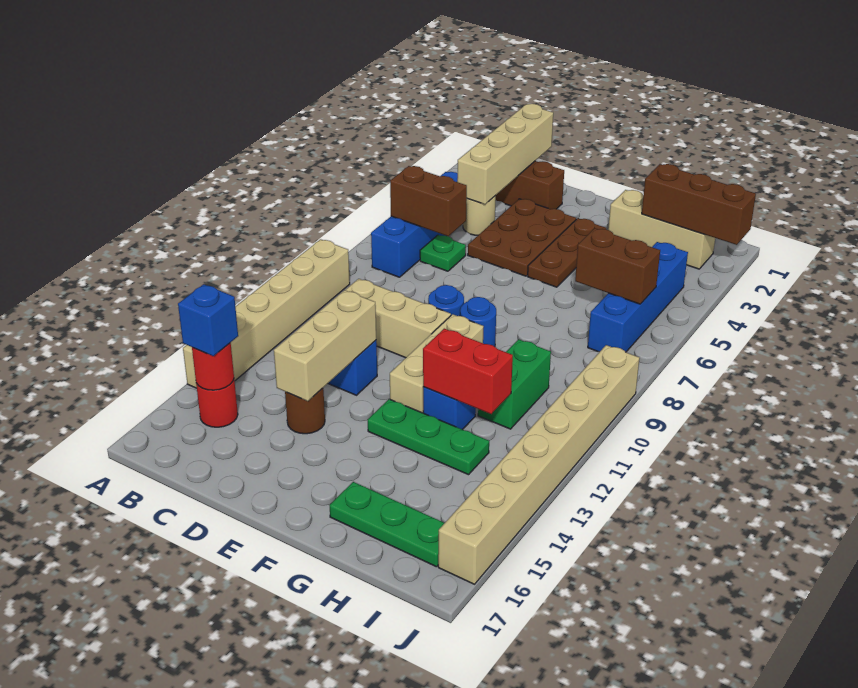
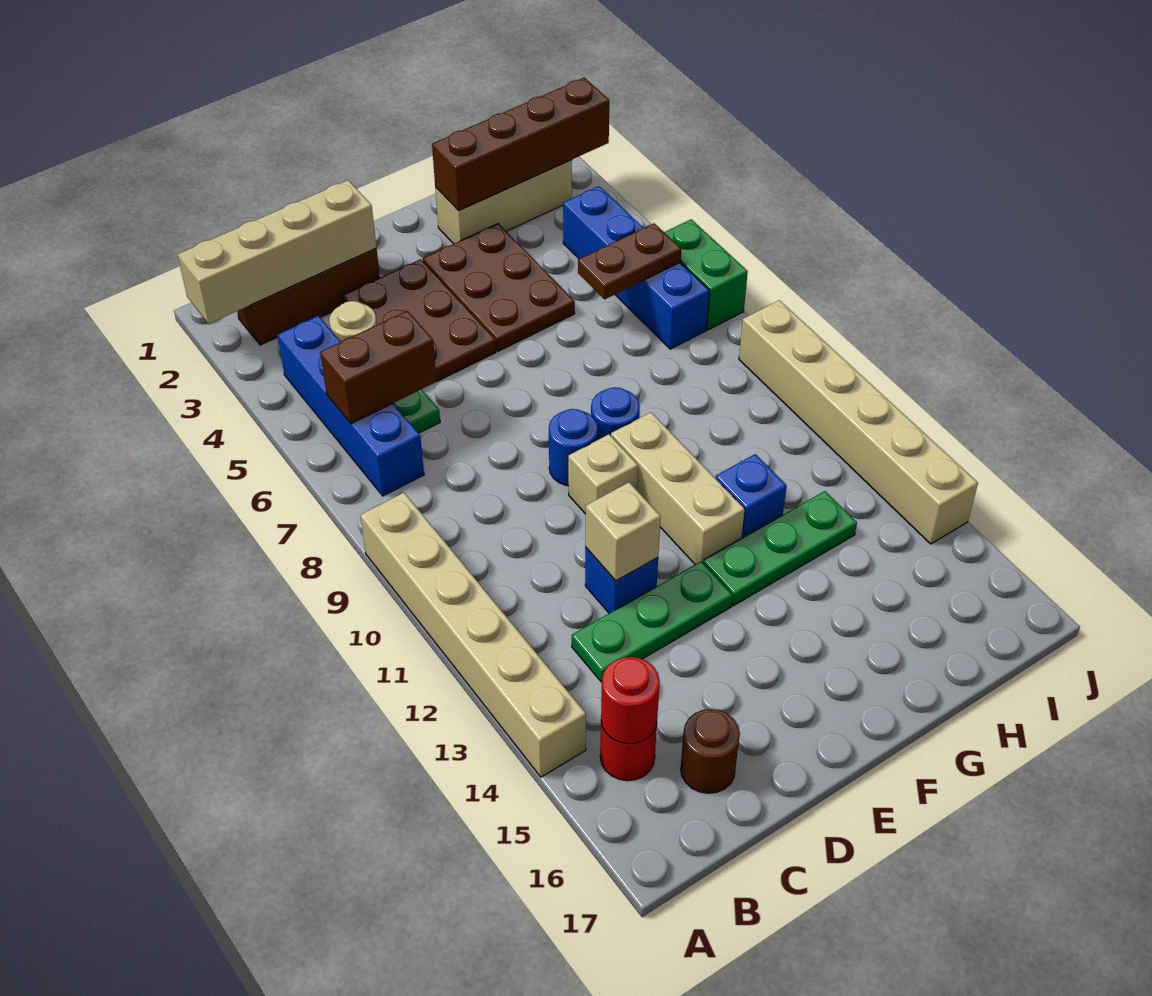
blue brick B15 level 3 -> none
tan brick C1:C4 level 2 -> tan brick A2:D2 level 2
tan brick C10:E10 level 1 -> tan brick E10 level 1
tan brick D12:D14 level 2 -> tan brick D12 level 2
brown round brick D14 level 1 -> brown round brick C16 level 1
brown plate F3:F5 level 1 -> brown plate F3:G5 level 1
red brick G12:H12 level 2 -> none
green plate G16:I16 level 1 -> green plate C13:E13 level 1
brown brick H2:J2 level 2 -> brown brick G2:J2 level 2
brown brick H6:I6 level 2 -> brown plate H6:I6 level 2
green brick H10:H11 level 1 -> green brick J6:J7 level 1
tan brick J9:J16 level 1 -> tan brick J9:J14 level 1

